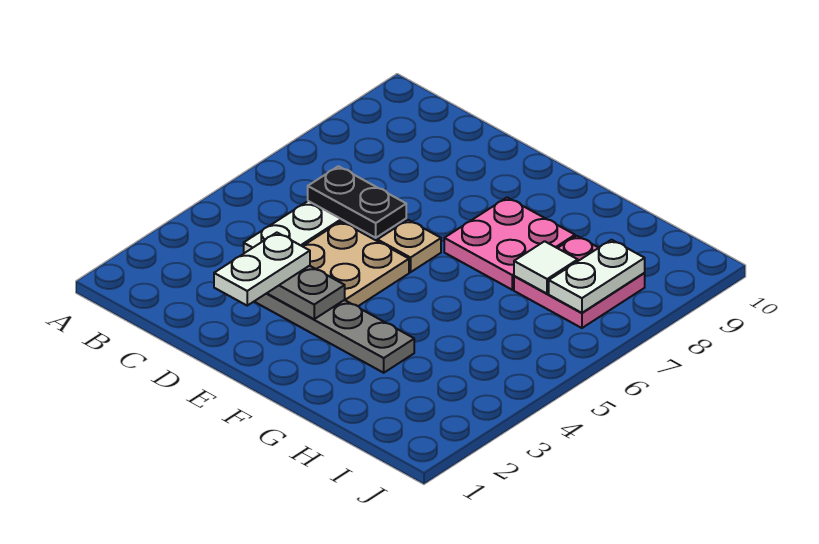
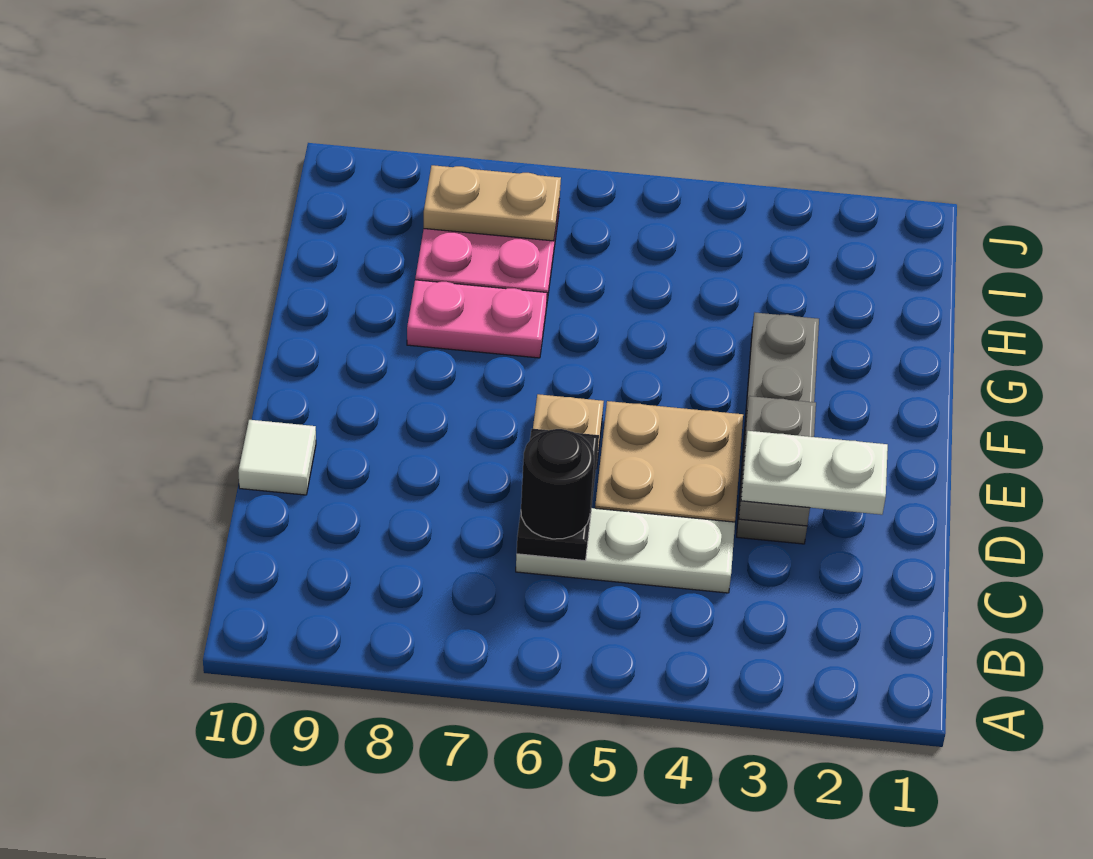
none -> black round brick C6 level 3
pink plate F7:G8 level 1 -> pink plate G7:G8 level 1
white tile H7 level 2 -> white tile D10 level 1
white plate I7:I8 level 2 -> tan plate I7:I8 level 2

